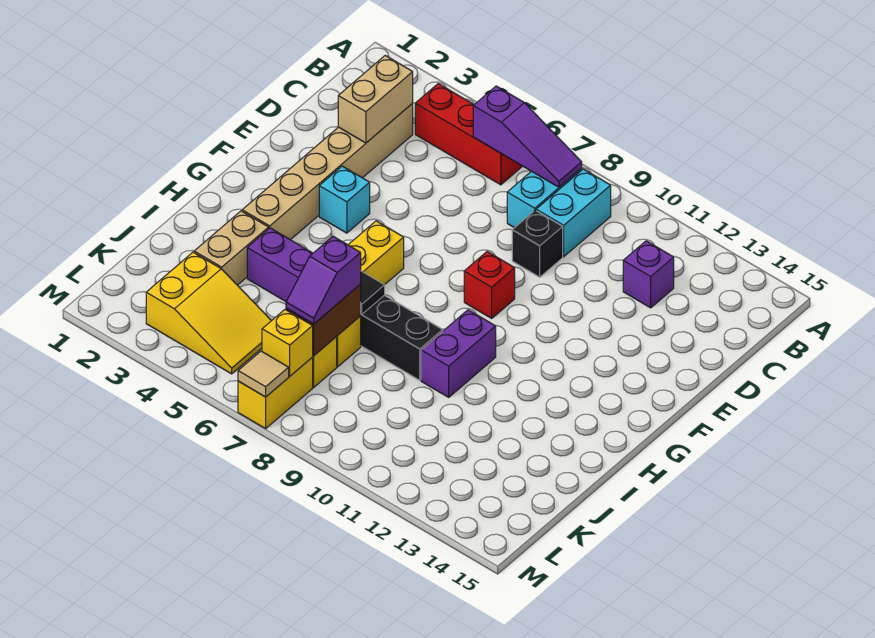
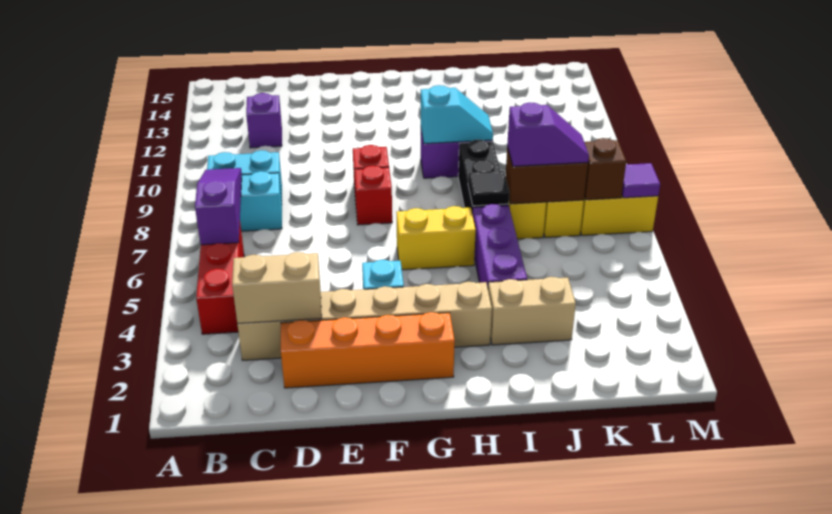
none -> orange brick D2:G2 level 1
black brick D9 level 1 -> none
none -> red brick F8 level 1
none -> cyan slope H10:I10 level 2 top H
yellow slope K3:L5 level 1 top 3 -> none
yellow brick L7 level 2 -> brown brick L7 level 2
tan tile M7 level 2 -> purple tile M7 level 2

